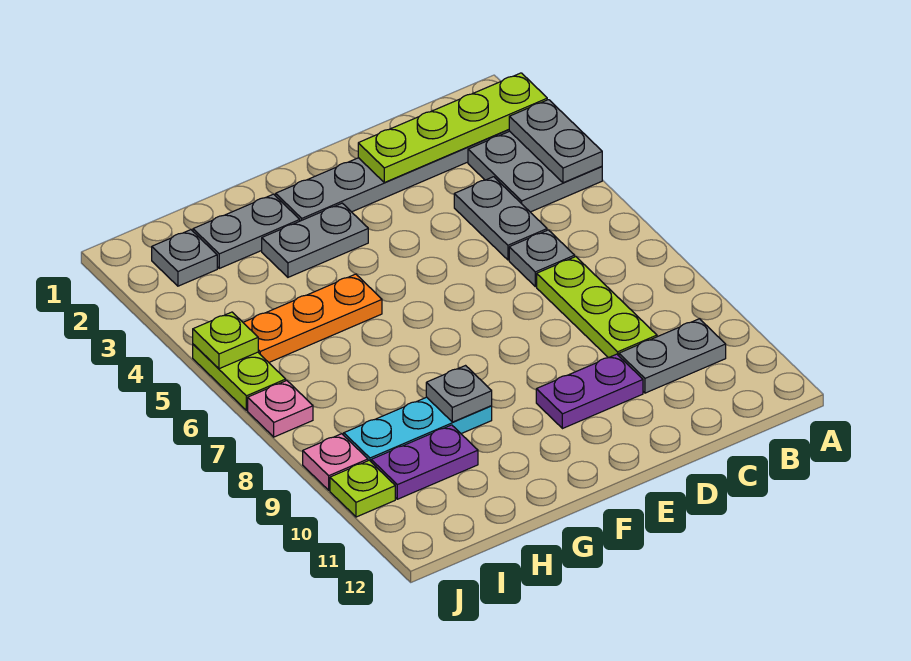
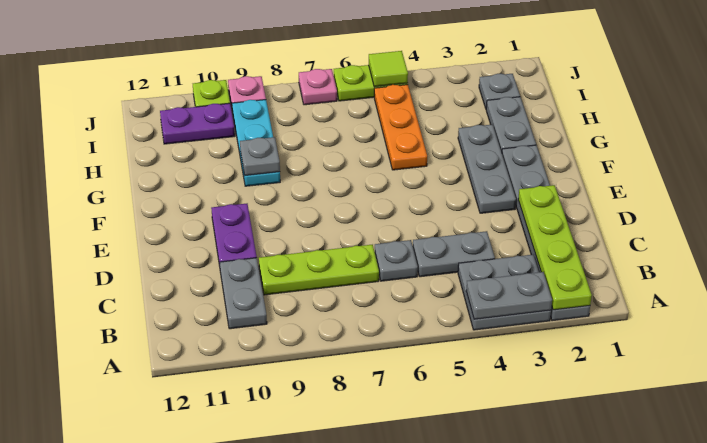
grey plate F3:G3 level 1 -> grey plate E3:G3 level 1
purple plate H10:I10 level 1 -> purple plate I10:I11 level 1
lime plate J5 level 2 -> lime tile J5 level 2

